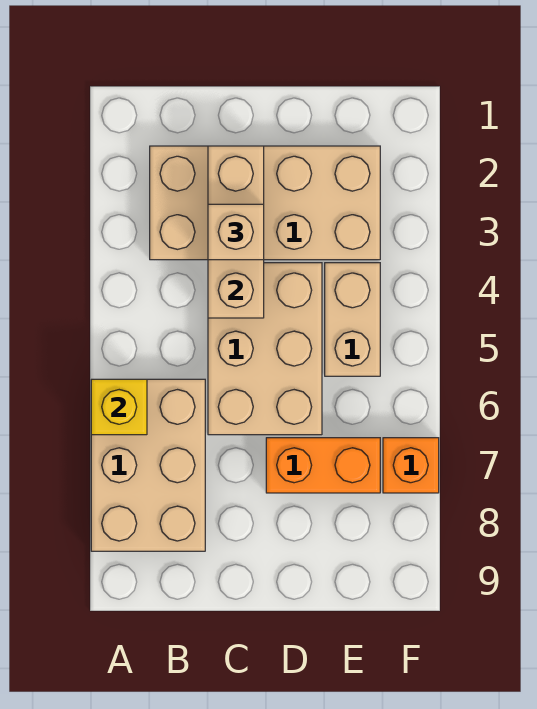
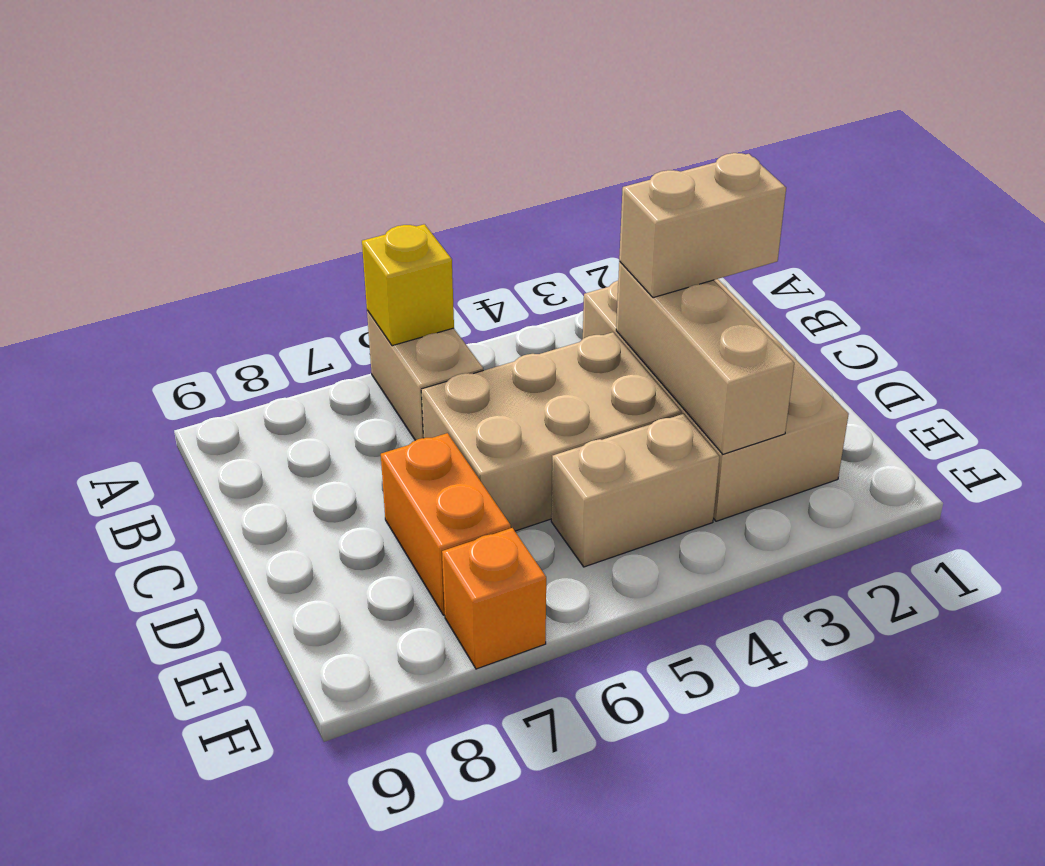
tan brick A6:B8 level 1 -> tan brick A6:B6 level 1
tan brick C2:C4 level 2 -> tan brick C3:E3 level 2
tan brick C3 level 3 -> tan brick C2:C3 level 3

